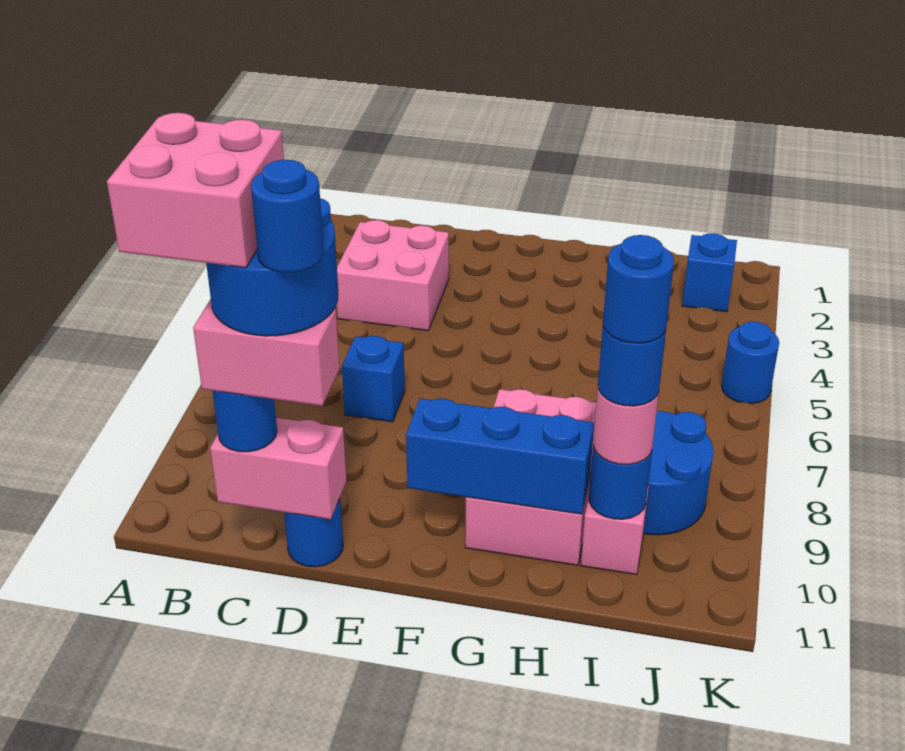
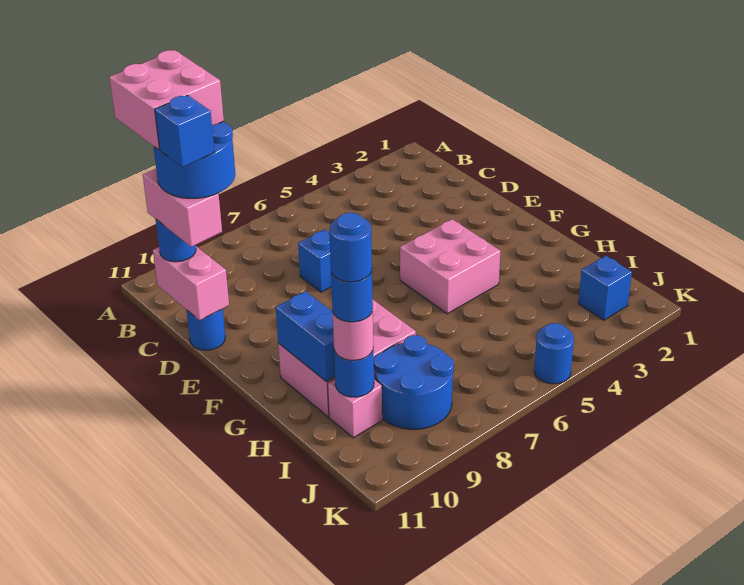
pink brick C3:D4 level 1 -> pink brick F4:G5 level 1
blue round brick D11 level 6 -> blue brick D11 level 6
blue brick F10:H10 level 2 -> blue brick G10:H10 level 2

